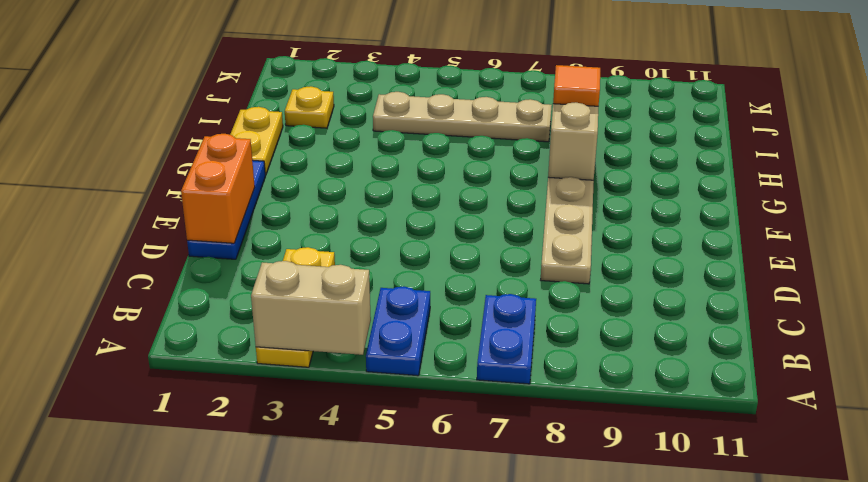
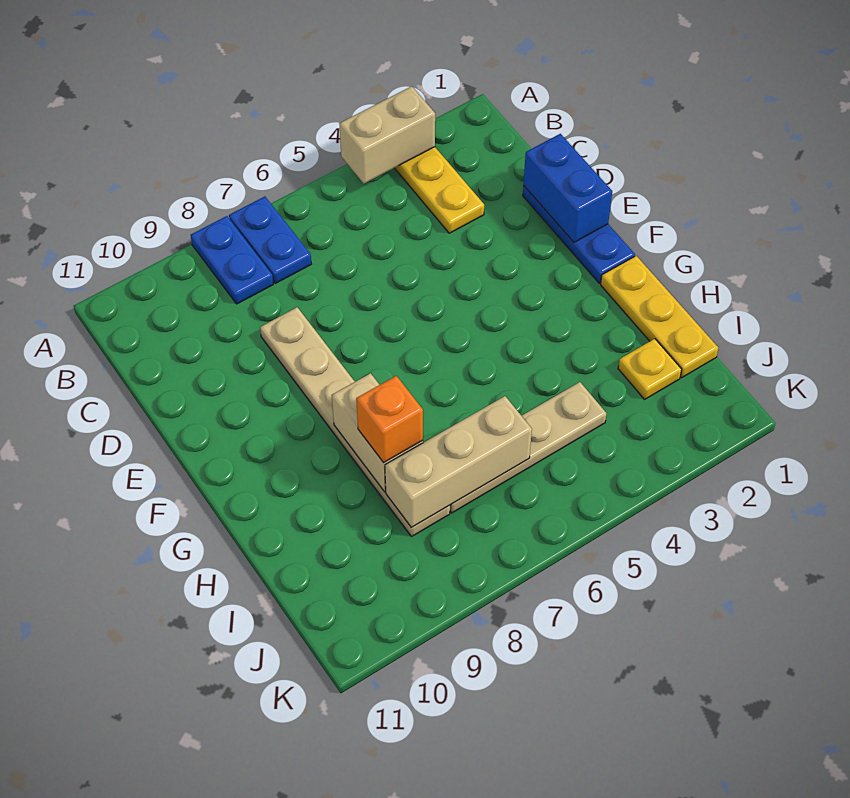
blue plate A5:B5 level 1 -> blue plate A8:B8 level 1
orange brick D1:E1 level 2 -> blue brick D1:E1 level 2
yellow plate G1:H1 level 1 -> yellow plate G1:I1 level 1
orange tile H8 level 3 -> orange brick H8 level 3
none -> tan brick I6:I8 level 2

